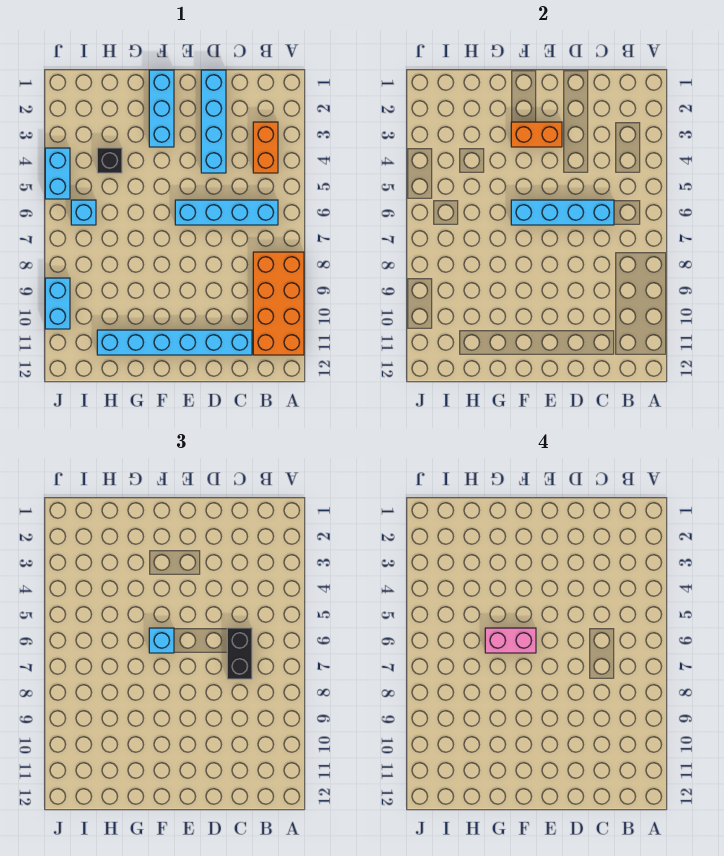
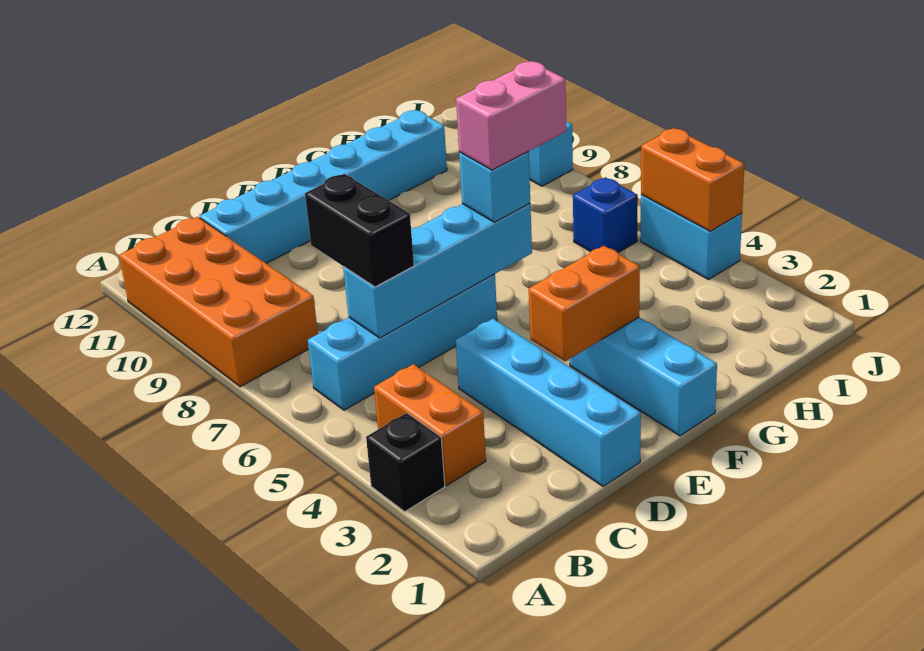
black brick H4 level 1 -> black brick A3 level 1
cyan brick I6 level 1 -> blue brick I6 level 1
none -> orange brick J4:J5 level 2

